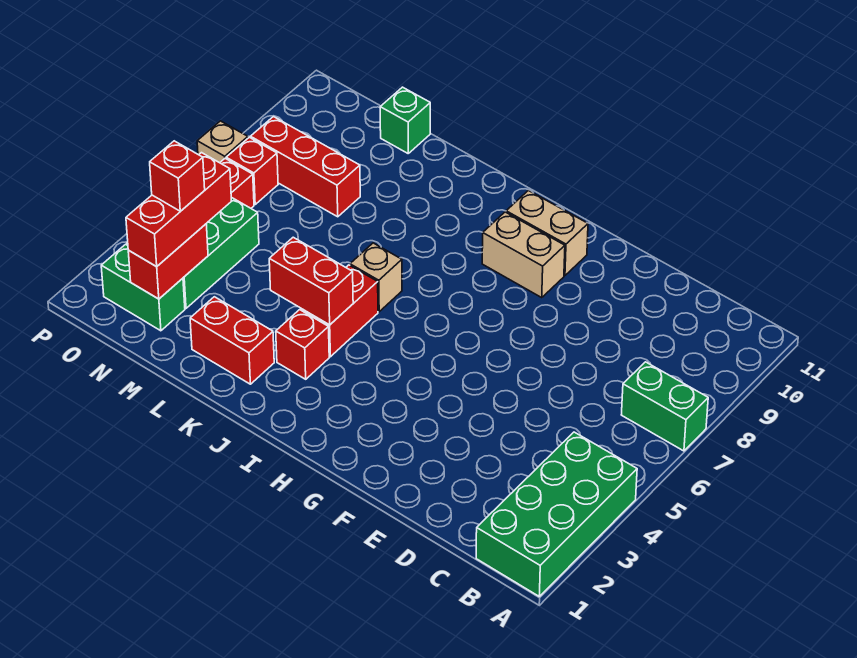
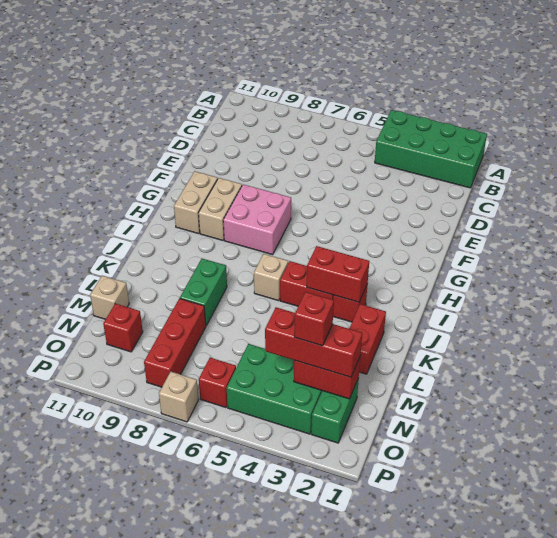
green brick A7:B7 level 1 -> green brick K8:L8 level 1
none -> pink brick G7:H8 level 1
red brick J4:K4 level 2 -> red brick J3:J4 level 2
green brick M11 level 1 -> tan brick M11 level 1
red brick O7 level 1 -> red brick N10 level 1

